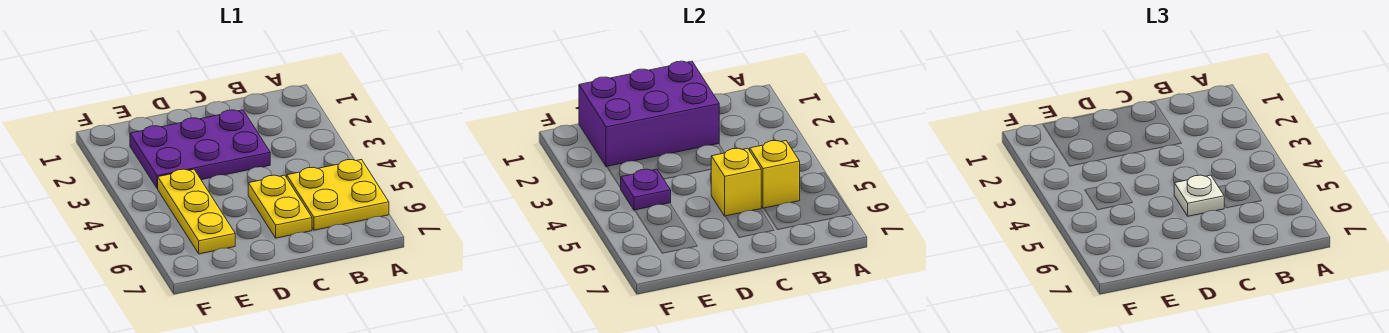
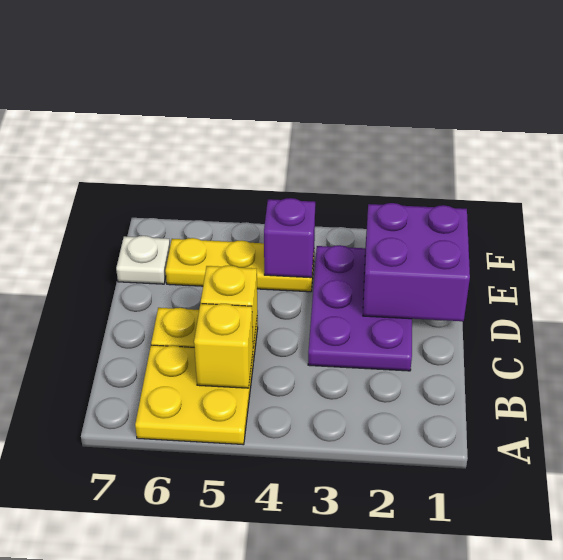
purple brick C1:E2 level 2 -> purple brick D1:E2 level 2
white plate C5 level 3 -> white plate E7 level 1
purple plate E4 level 2 -> purple brick E4 level 2

